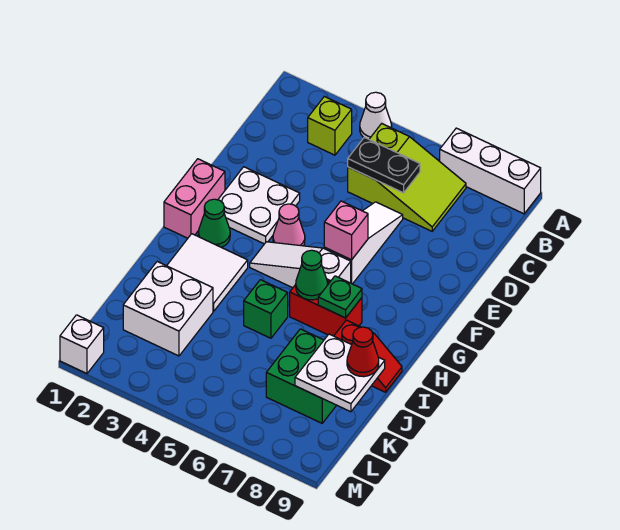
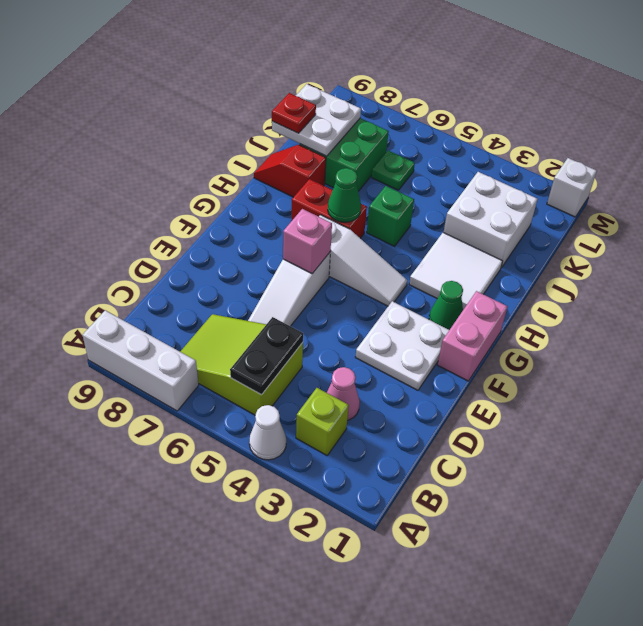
black plate C5:C6 level 2 -> black plate B5:C5 level 2
pink cone F4 level 1 -> pink cone C3 level 1
green plate H7 level 2 -> green plate K6 level 1
red cone J9 level 3 -> red plate J9 level 3

